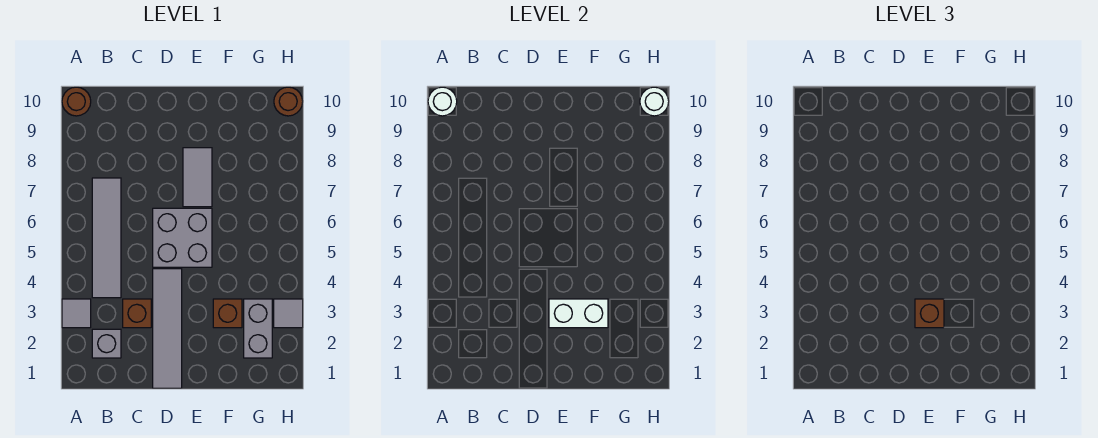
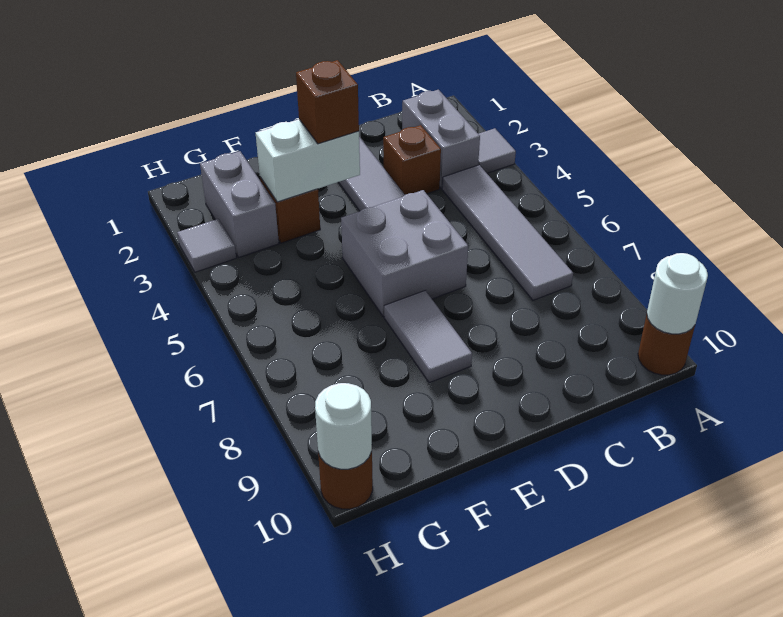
grey brick B2 level 1 -> grey brick B2:B3 level 1

